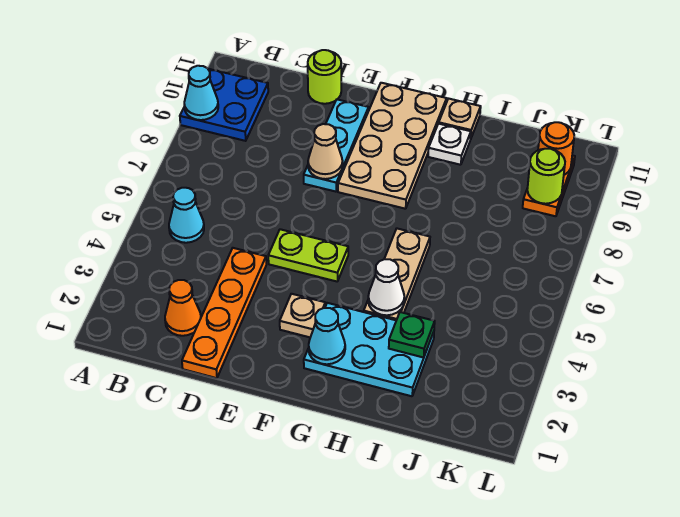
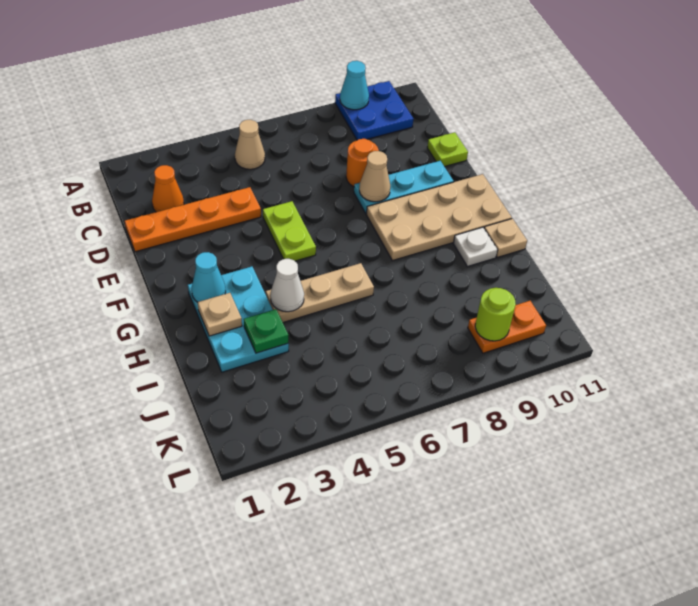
cyan cone B5 level 1 -> tan cone B5 level 1
lime round brick D11 level 1 -> lime plate D11 level 1
tan plate F3 level 1 -> tan plate H2 level 2
orange round brick K10 level 2 -> orange round brick D8 level 1

